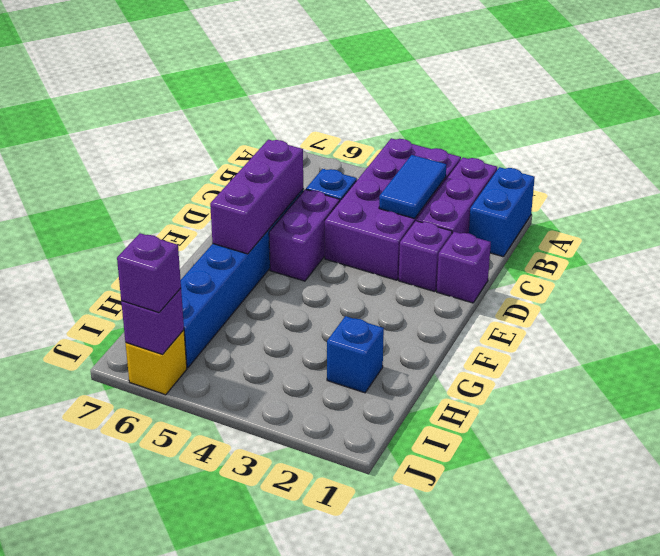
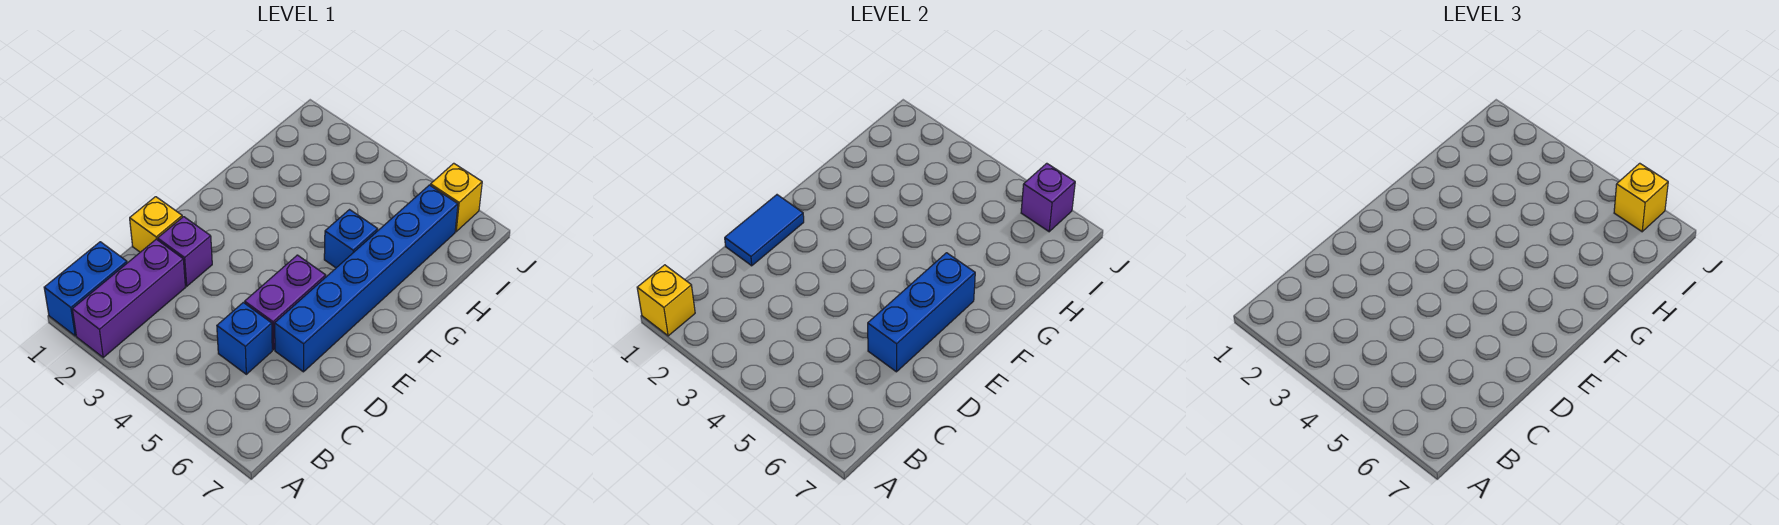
none -> yellow brick A1 level 2
purple brick A3:D4 level 1 -> none
blue tile B3:C3 level 2 -> blue tile D1:E1 level 2
purple brick D1 level 1 -> yellow brick D1 level 1
purple brick D6:F6 level 2 -> blue brick D6:F6 level 2
blue brick H2 level 1 -> blue brick G5 level 1
purple brick J6 level 3 -> yellow brick J6 level 3

